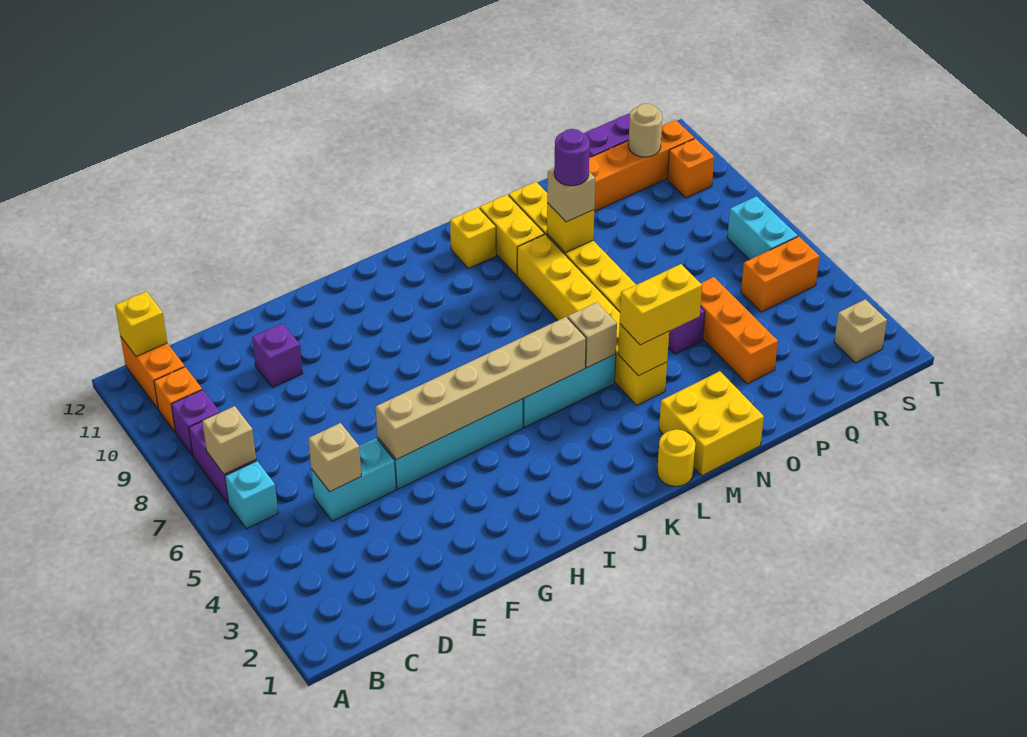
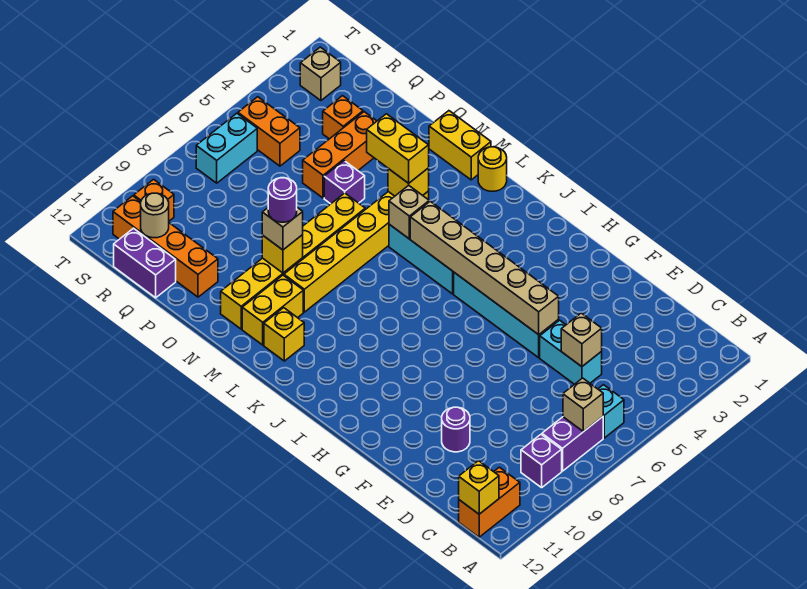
orange brick B10 level 1 -> orange brick Q3 level 1
purple brick E10 level 1 -> purple round brick E10 level 1
yellow brick M1:N2 level 1 -> yellow brick M1:N1 level 1

